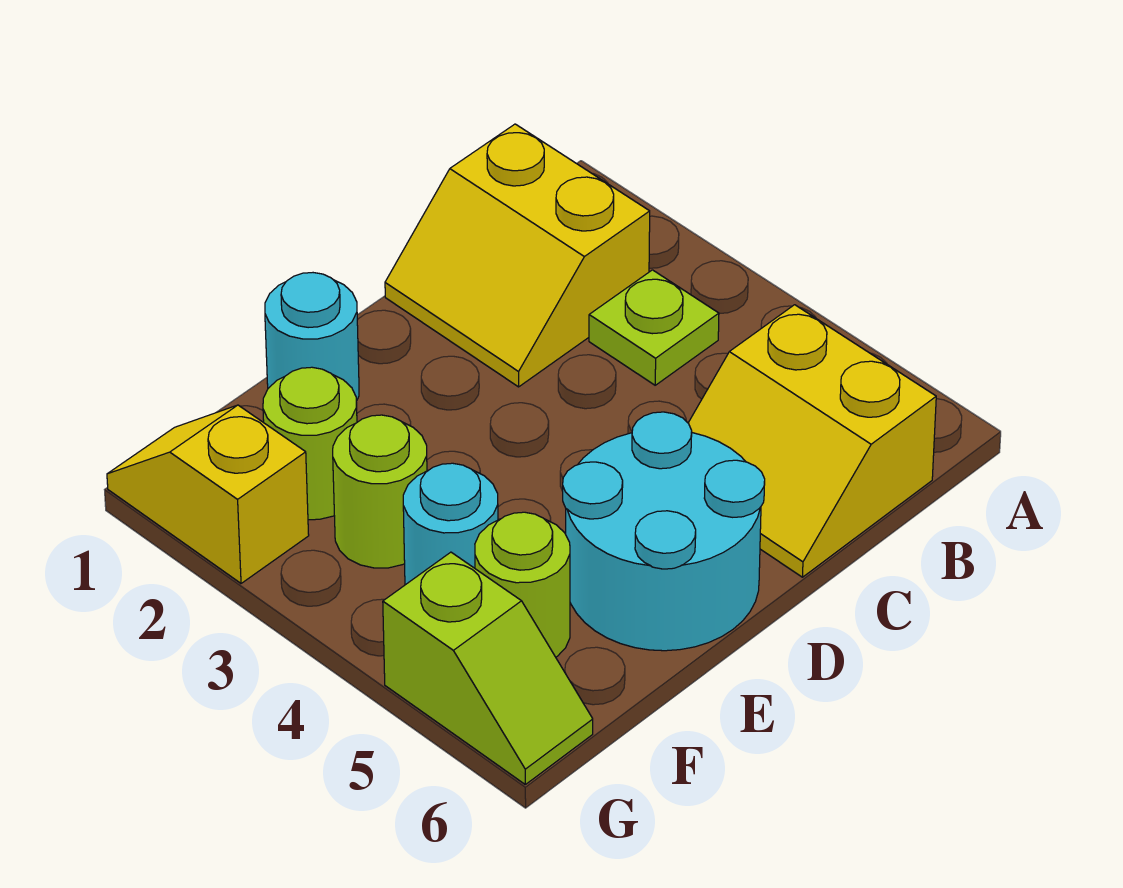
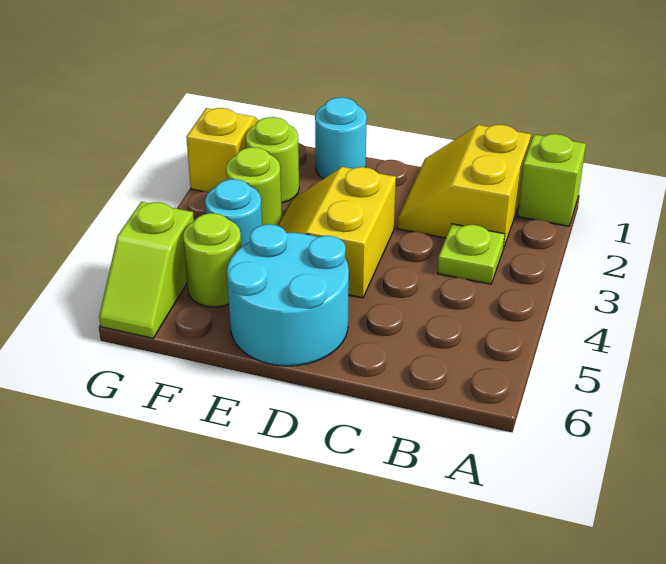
none -> lime brick A1 level 1
yellow slope B5:C6 level 1 top B -> yellow slope D3:E4 level 1 top D

